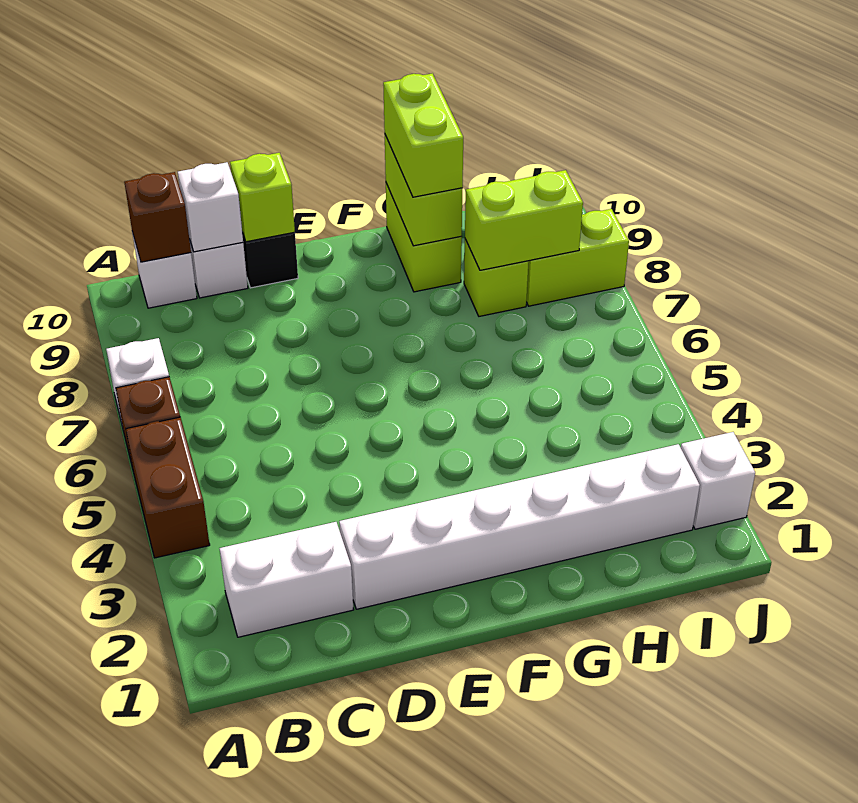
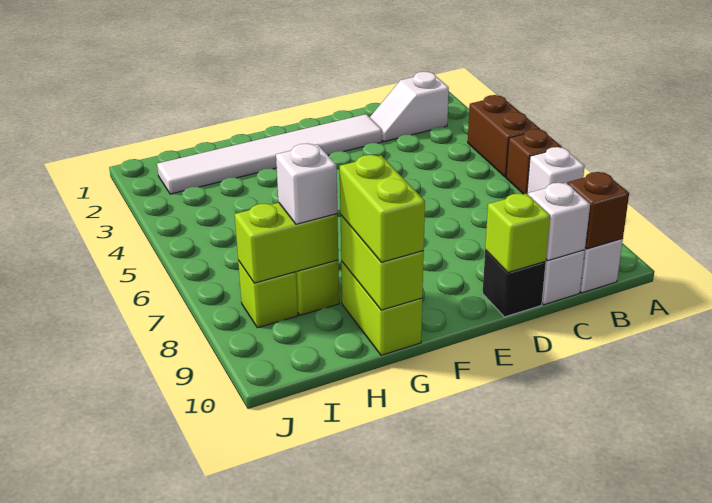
white brick B2:C2 level 1 -> white slope B2:C2 level 1 top B
white brick D2:I2 level 1 -> white tile D2:I2 level 1
lime brick I8:J8 level 1 -> lime brick I8 level 1
white brick J2 level 1 -> white brick H8 level 3

